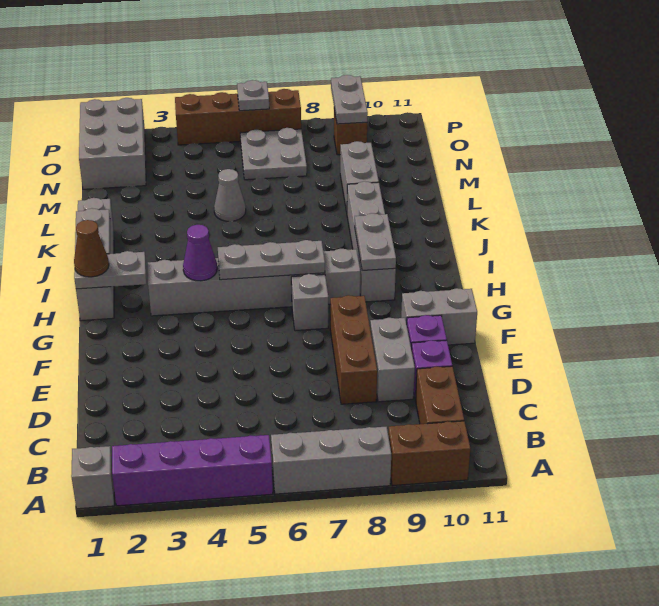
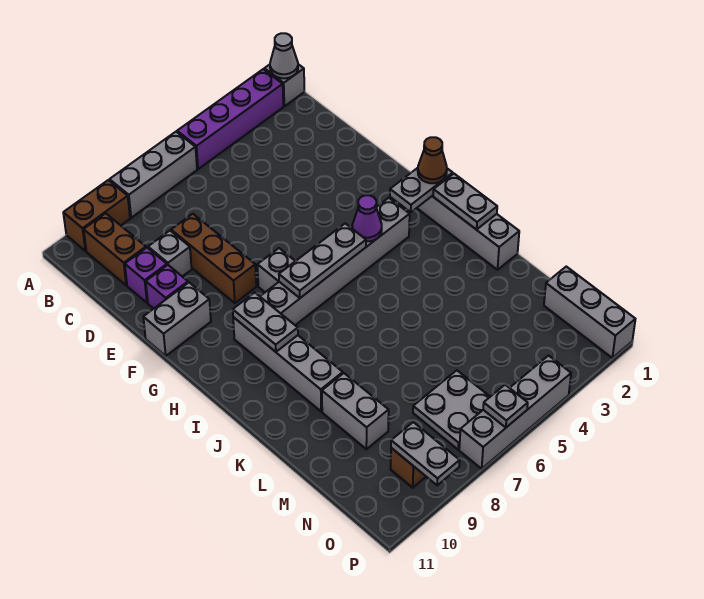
grey brick D9:E9 level 1 -> grey brick D9 level 1
grey cone L5 level 1 -> grey cone A1 level 2
grey brick N1:P2 level 1 -> grey brick N1:P1 level 1
brown brick P4:P7 level 1 -> grey brick P4:P7 level 1

